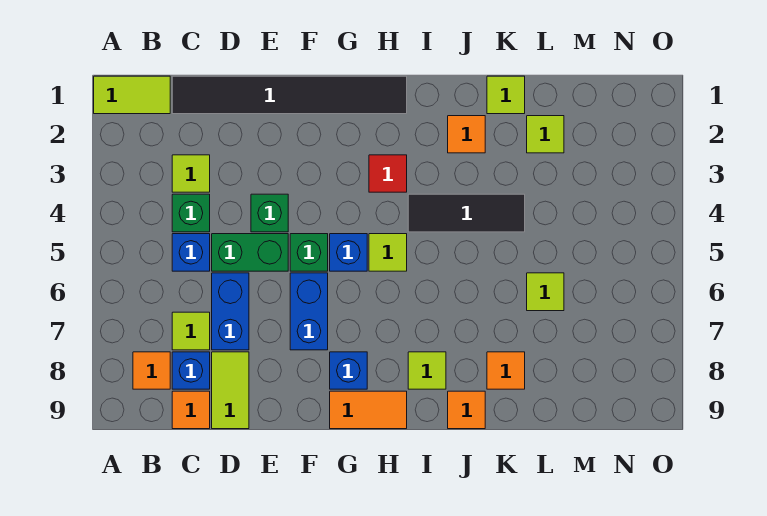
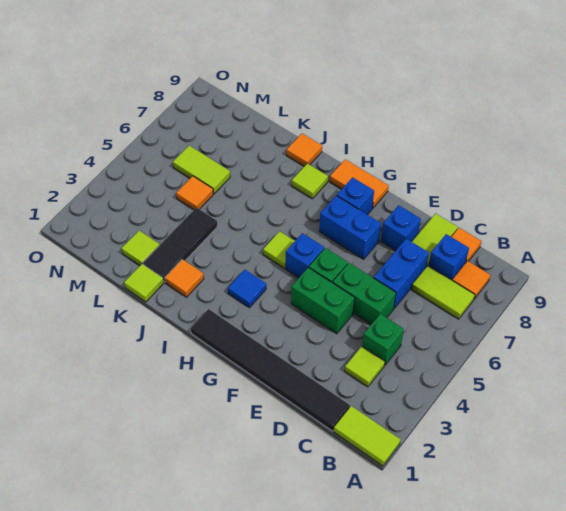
blue brick C5 level 1 -> blue brick E8 level 1
lime tile C7 level 1 -> lime tile B7:C7 level 1
green brick E4 level 1 -> green brick E4:F4 level 1
blue brick F6:F7 level 1 -> blue brick F7:G7 level 1
red tile H3 level 1 -> blue tile H3 level 1
black tile I4:K4 level 1 -> black tile K2:K4 level 1
orange tile K8 level 1 -> orange tile L5 level 1
lime tile L6 level 1 -> lime tile L6:M6 level 1

